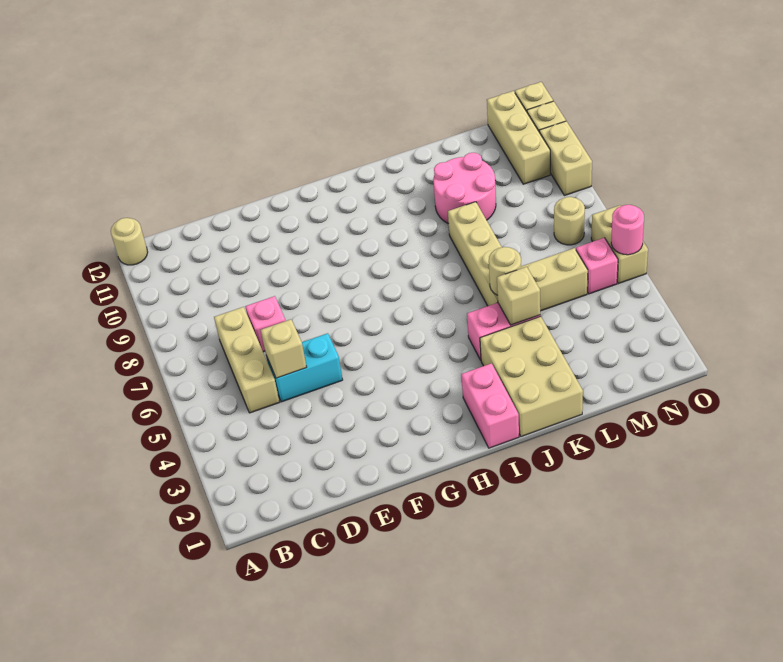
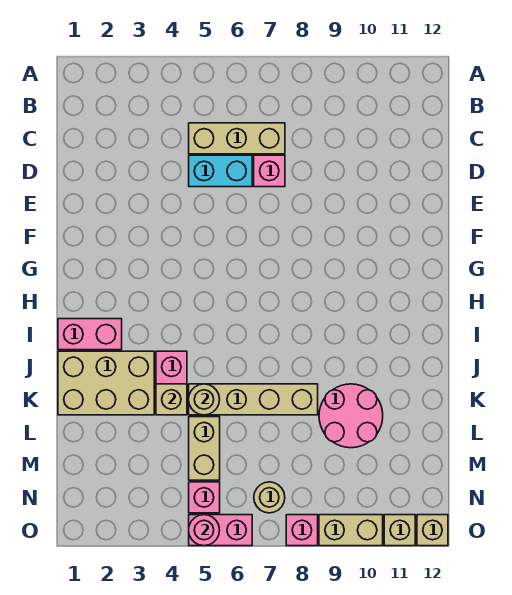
tan round brick A12 level 1 -> none
cyan brick D5:E5 level 1 -> cyan brick D5:D6 level 1
tan brick D5 level 2 -> none
tan brick N10:N12 level 1 -> none
tan brick O5:O6 level 1 -> pink brick O5:O6 level 1
none -> pink brick O8 level 1

